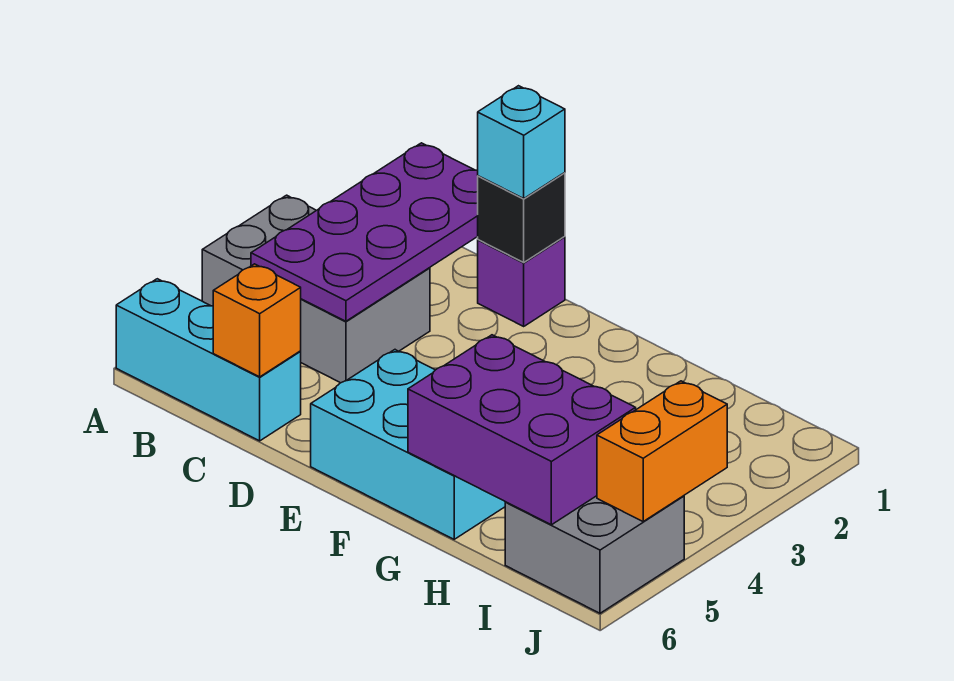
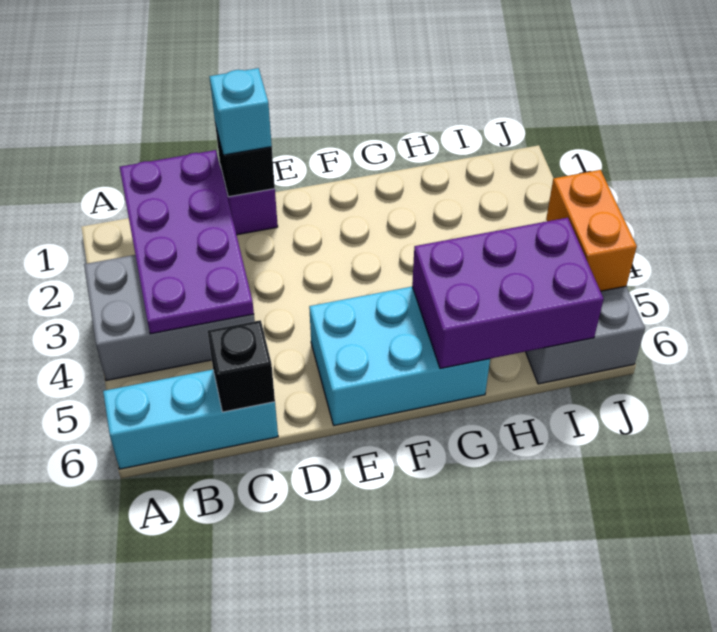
orange brick C6 level 2 -> black brick C6 level 2

